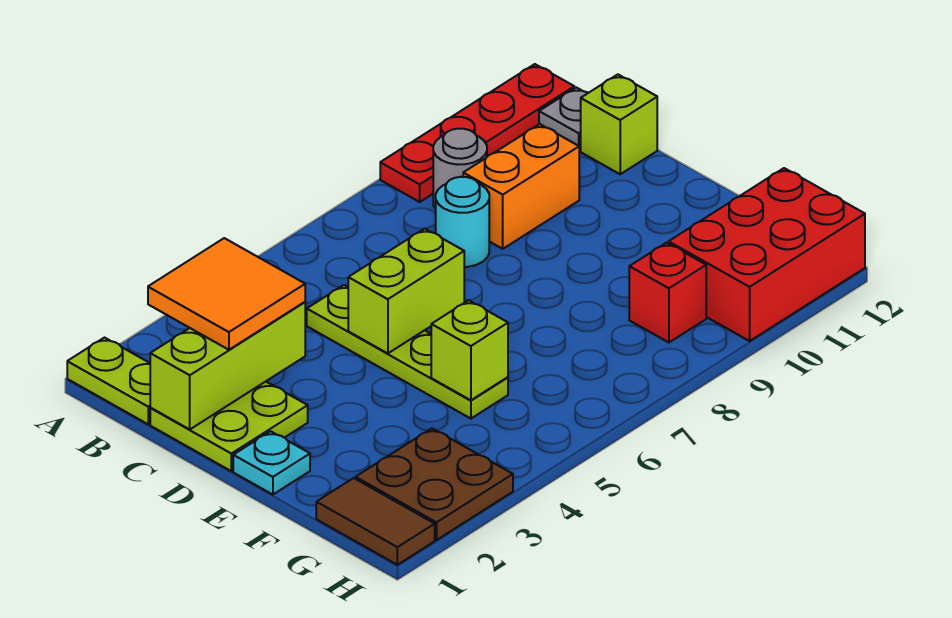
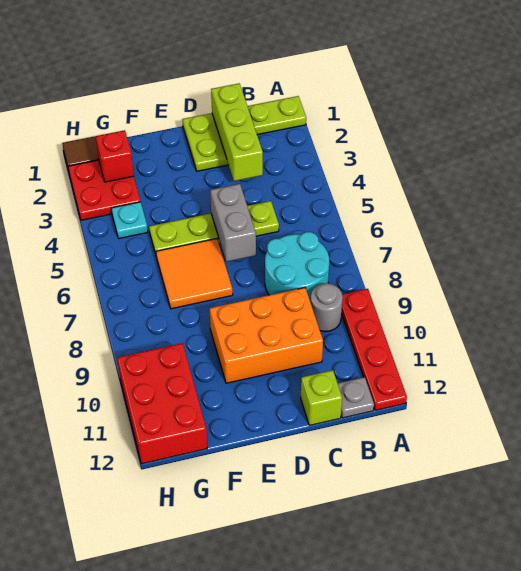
orange tile B2:C3 level 3 -> orange tile E6:F7 level 1
cyan round brick C8 level 1 -> cyan round brick B7:C8 level 1
orange brick C9:C10 level 1 -> orange brick C9:E10 level 1
lime brick D5:D6 level 2 -> grey brick D5:D6 level 2
cyan plate E1 level 1 -> cyan plate G4 level 1
lime brick F5 level 2 -> none
brown plate G2:H3 level 1 -> red plate G2:H3 level 1
red brick G9 level 1 -> red brick G2 level 2

